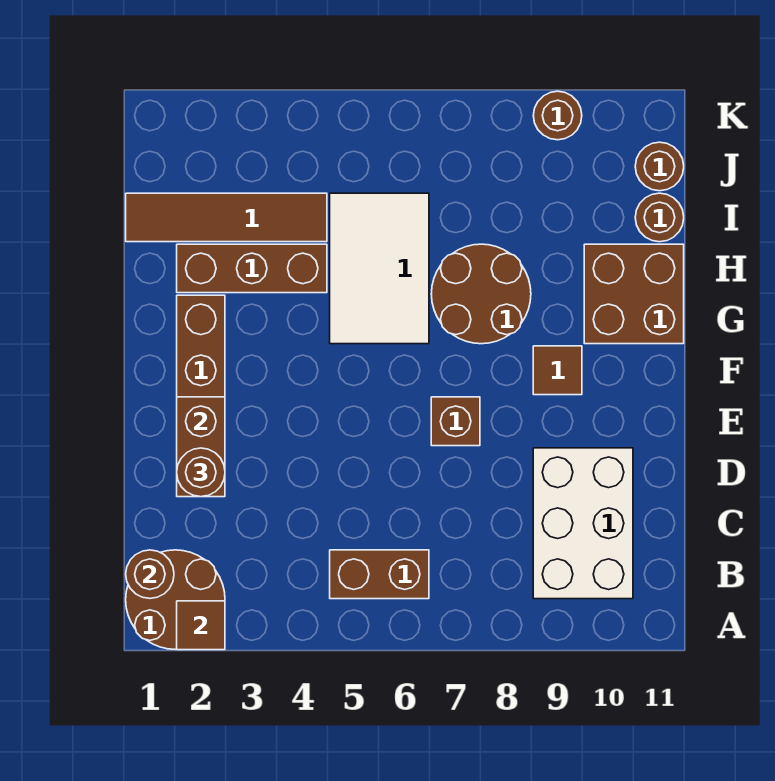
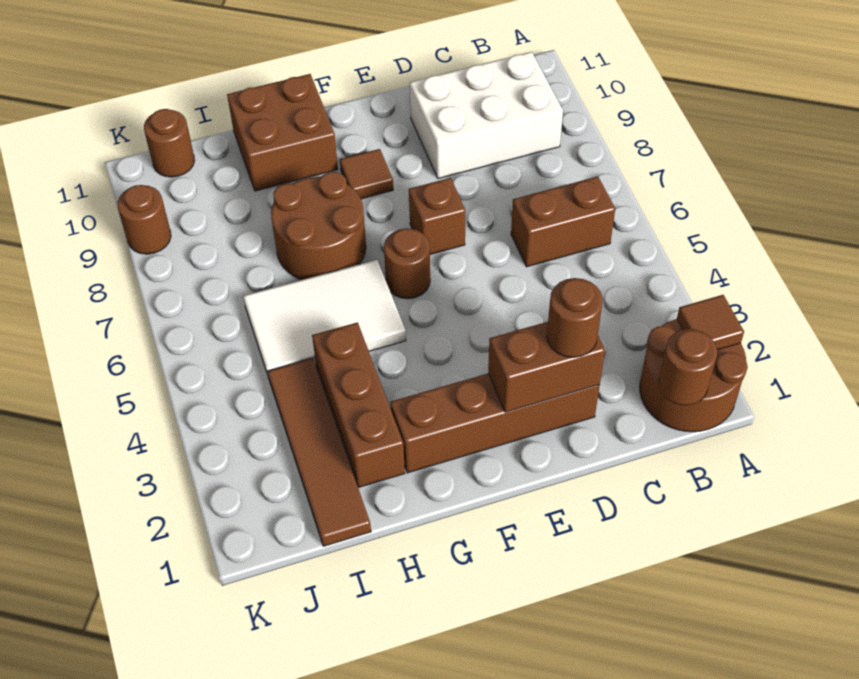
brown brick B5:B6 level 1 -> brown brick B6:C6 level 1
brown round brick I11 level 1 -> brown round brick F6 level 1

